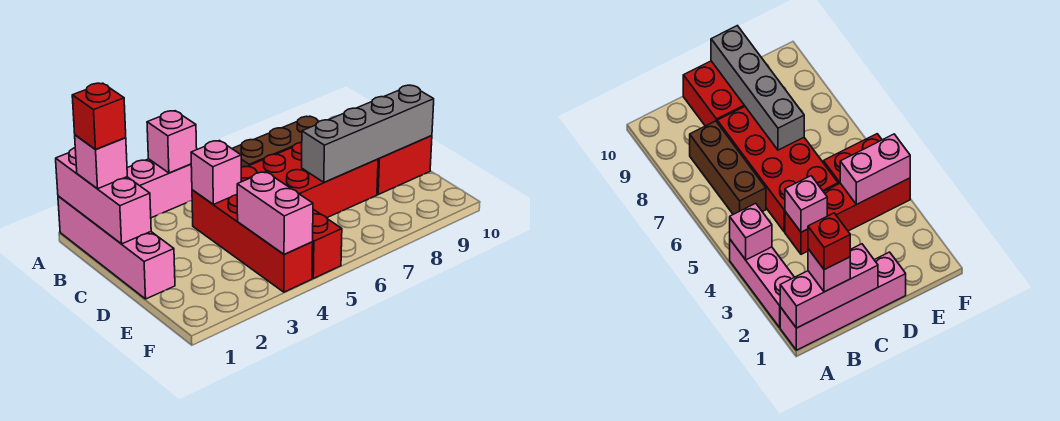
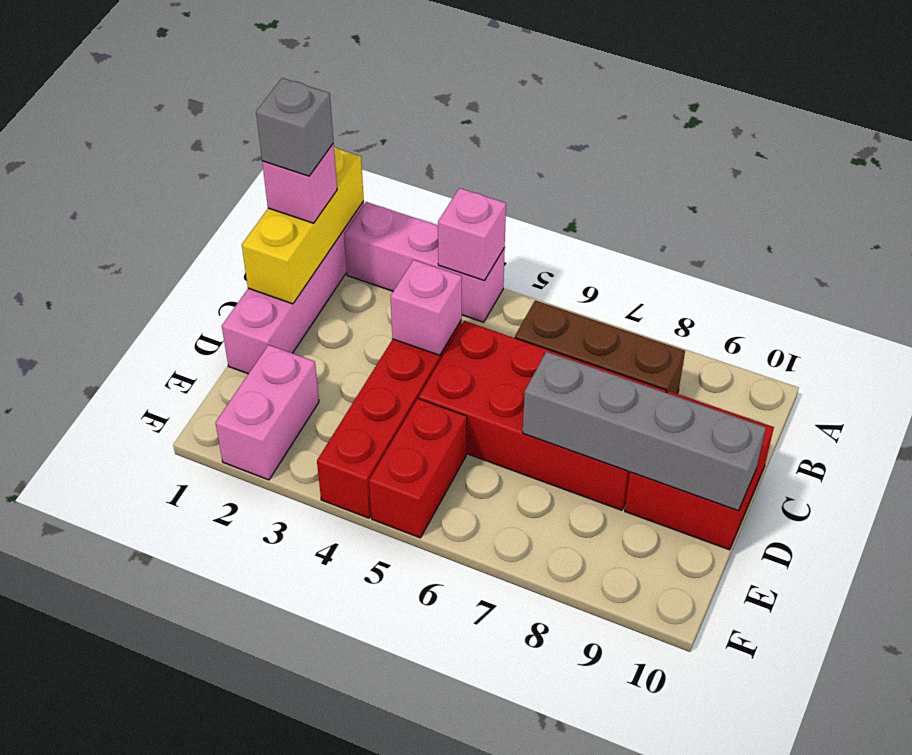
pink brick A1:C1 level 2 -> yellow brick A1:C1 level 2
red brick B1 level 4 -> grey brick B1 level 4
pink brick E4:F4 level 2 -> pink brick E2:F2 level 1

